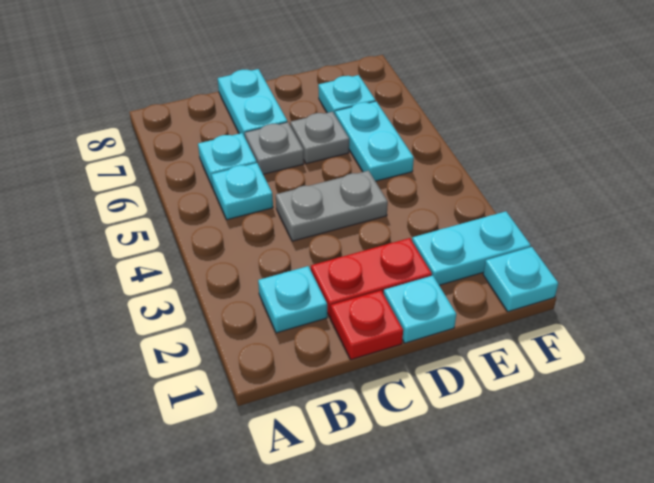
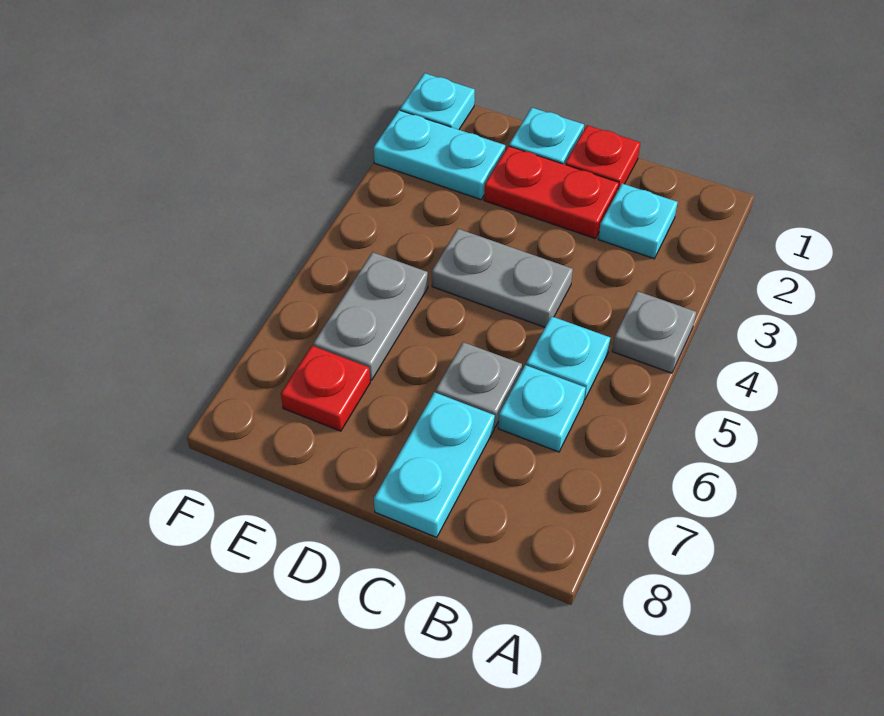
grey plate D6 level 1 -> grey plate A4 level 1
cyan plate E5:E6 level 1 -> grey plate E5:E6 level 1
cyan plate E7 level 1 -> red plate E7 level 1

